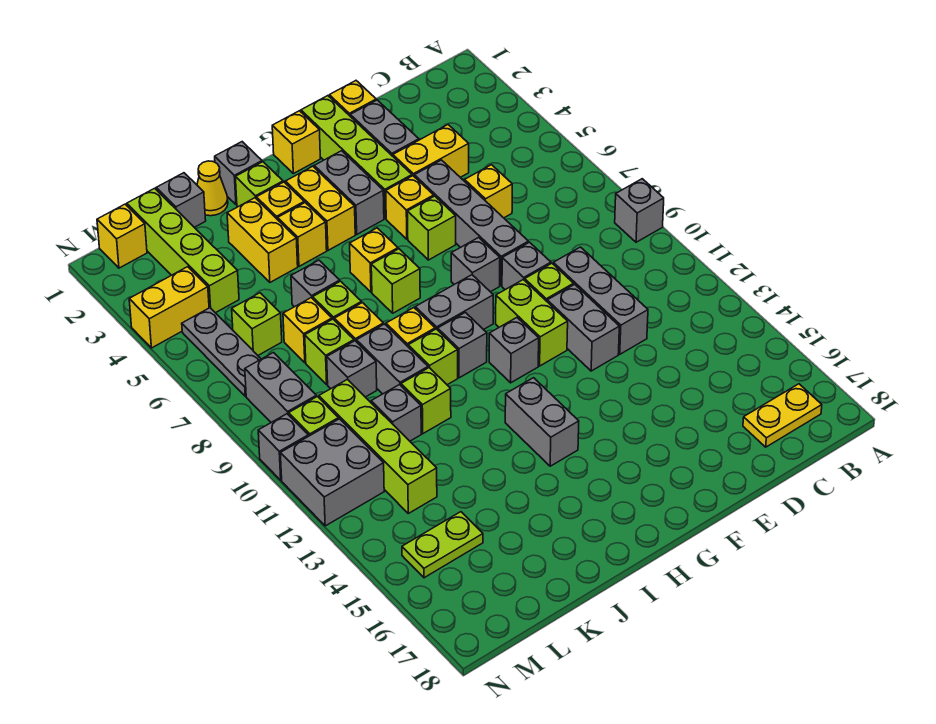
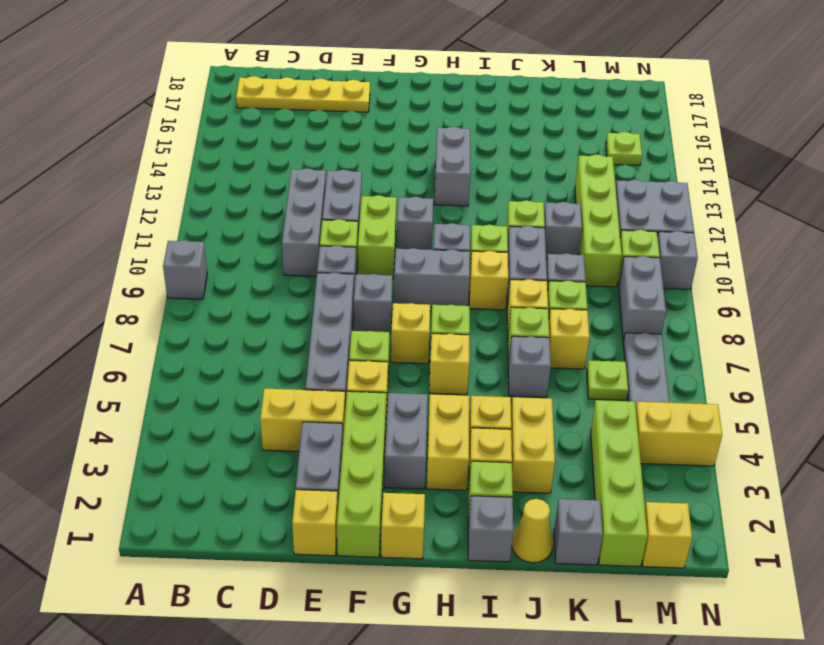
yellow plate B17:C17 level 1 -> yellow plate B17:E17 level 1
yellow brick D6 level 1 -> yellow brick G7 level 1
lime brick L6 level 1 -> lime plate L6 level 1
lime plate L15:M15 level 1 -> lime plate M15 level 1

